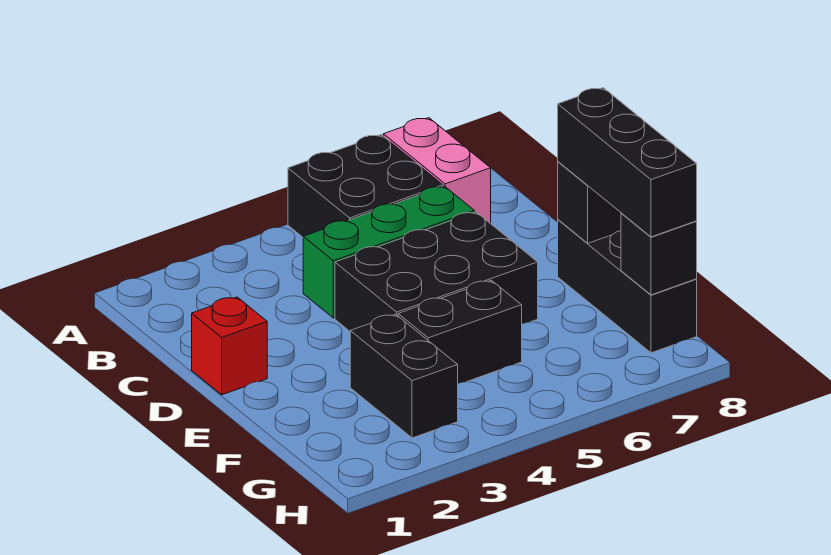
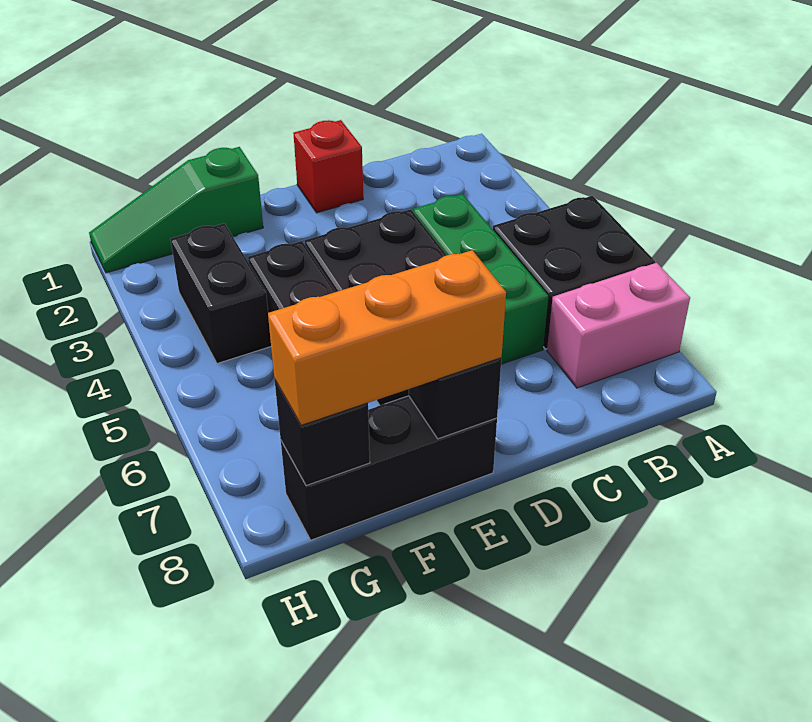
black brick E8:G8 level 3 -> orange brick E8:G8 level 3
none -> green slope F1:H1 level 1 top F
black brick F3:G3 level 1 -> black brick G3:G4 level 1

